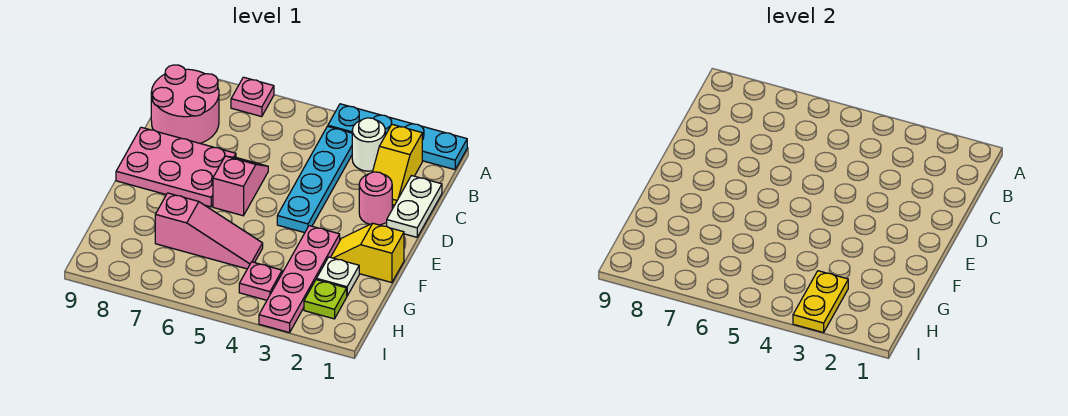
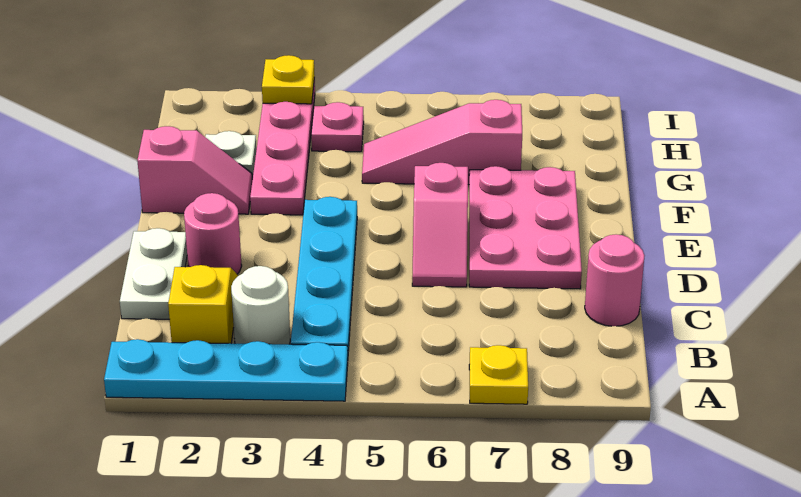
pink plate A7 level 1 -> yellow plate A7 level 1
pink round brick B8:C9 level 1 -> pink round brick C9 level 1
pink plate D7:E9 level 1 -> pink plate D7:F8 level 1
yellow slope F1:F2 level 1 top 1 -> pink slope F1:F2 level 1 top 1
lime plate H2 level 1 -> none
yellow plate H3:I3 level 2 -> yellow plate I3 level 2

